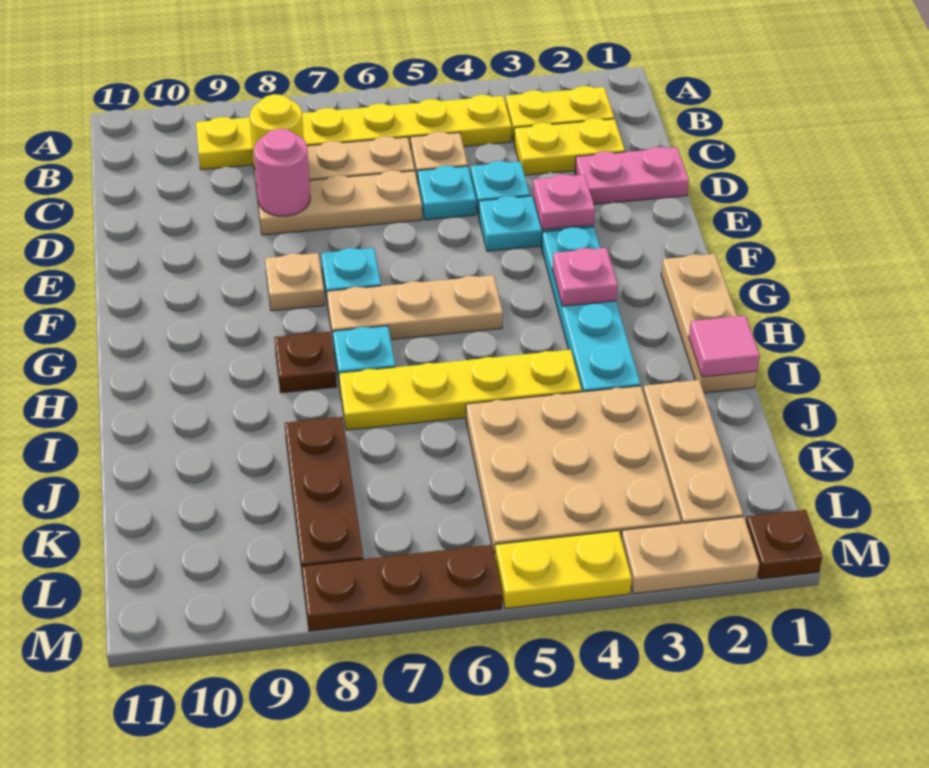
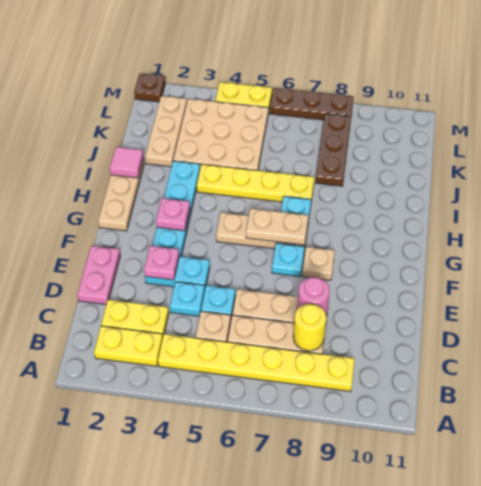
pink plate D1:D2 level 1 -> pink plate D1:E1 level 1
brown plate H8 level 1 -> none
tan plate M2:M3 level 1 -> tan plate G6:G7 level 2

